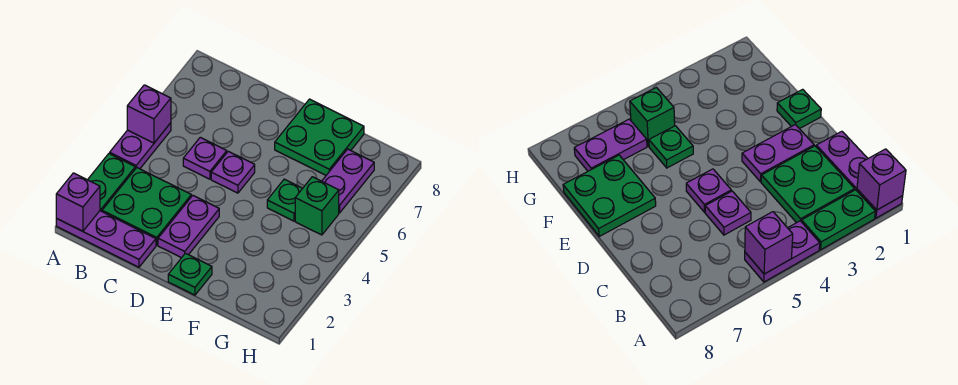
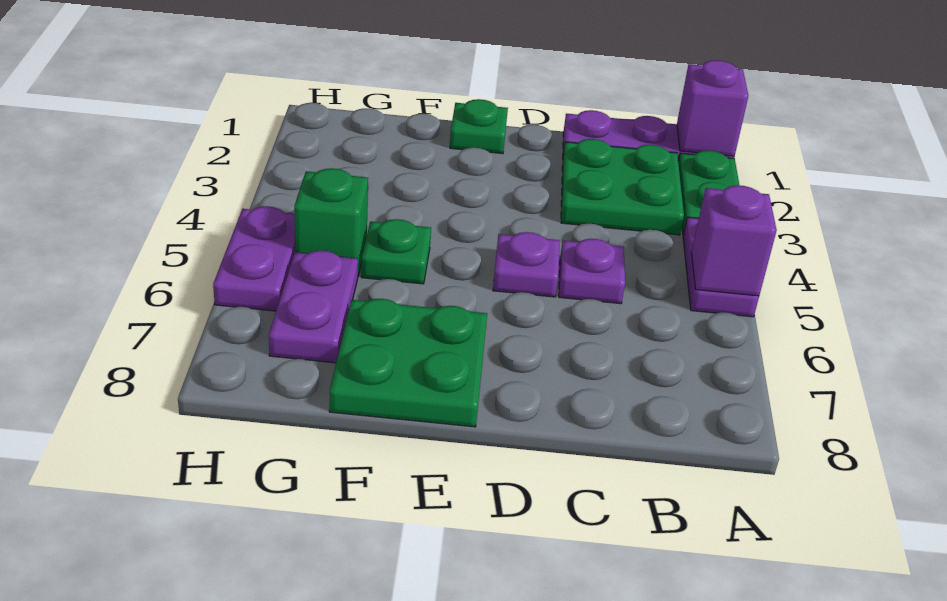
purple plate D2:D3 level 1 -> purple plate H5:H6 level 1

